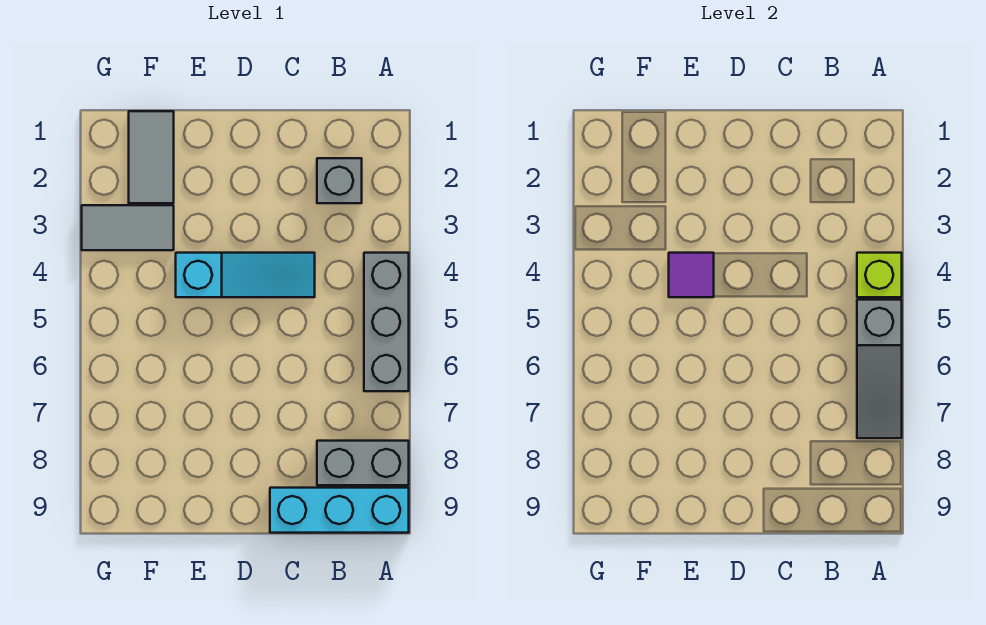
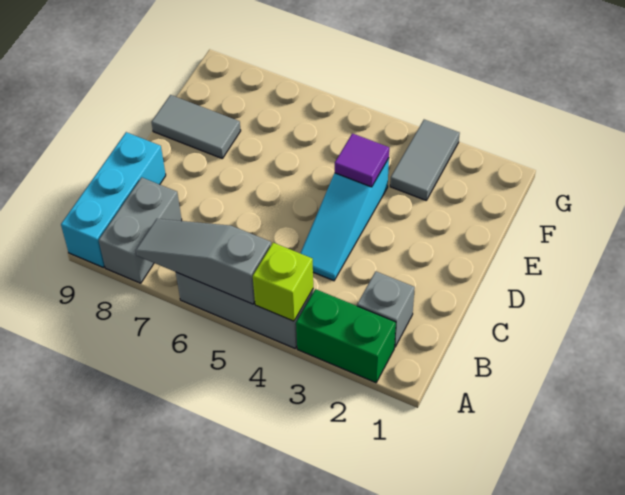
none -> green brick A2:A3 level 1
grey tile F1:F2 level 1 -> grey tile E8:E9 level 1

